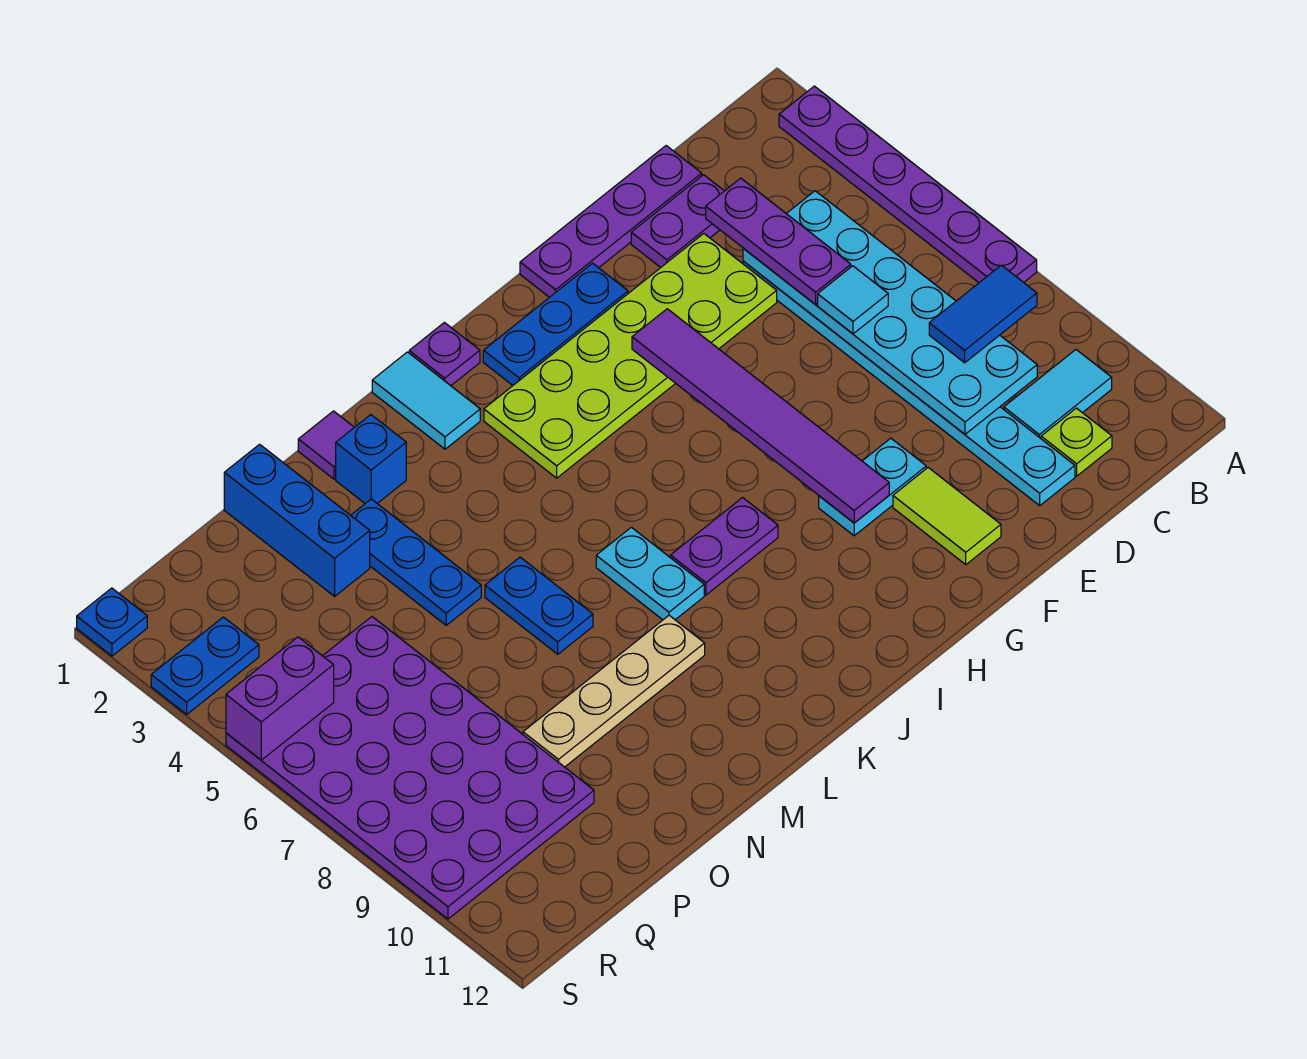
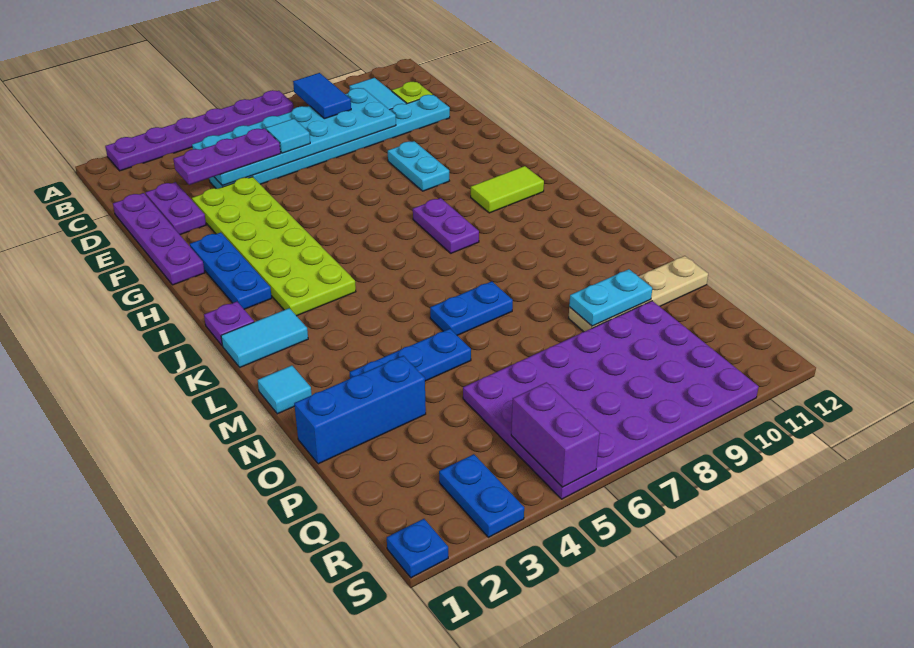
lime tile F10:F11 level 1 -> lime tile I10:I11 level 1
purple tile G4:G9 level 2 -> none
cyan plate K7:K8 level 1 -> cyan plate O9:O10 level 2
tan plate L9:O9 level 1 -> tan plate O9:O12 level 1
purple tile M1 level 1 -> cyan tile M1 level 1
blue brick M2 level 1 -> none

